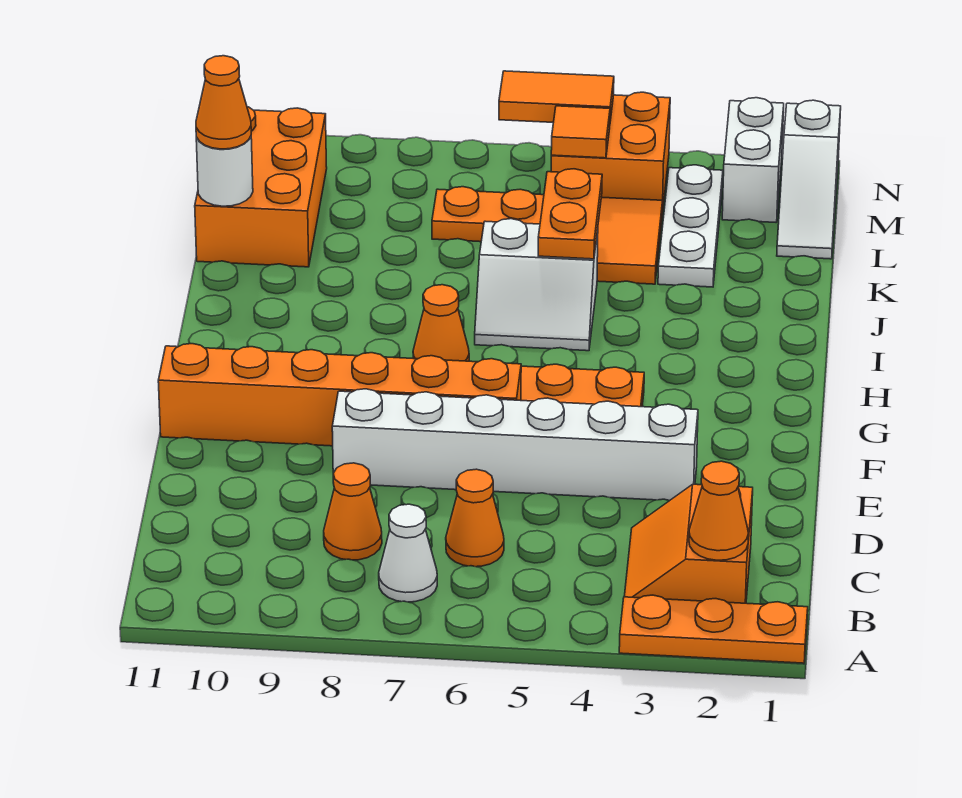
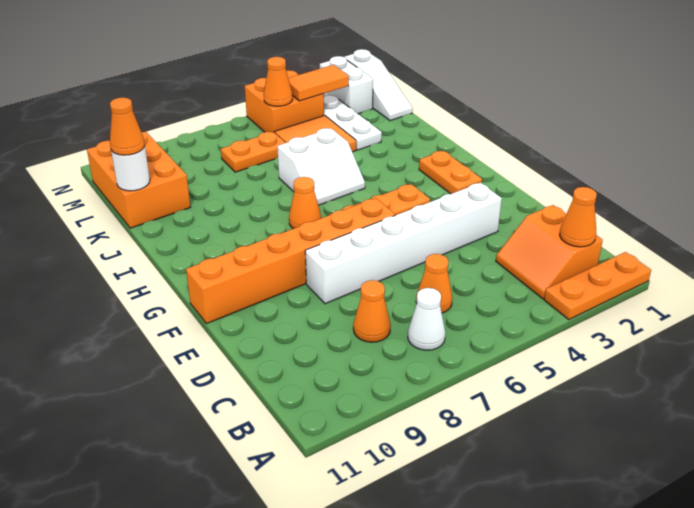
orange plate J5:K5 level 2 -> orange plate G2:H2 level 1
orange tile M5 level 2 -> orange cone M5 level 2
orange tile N5:N6 level 2 -> orange tile M3:M4 level 2

